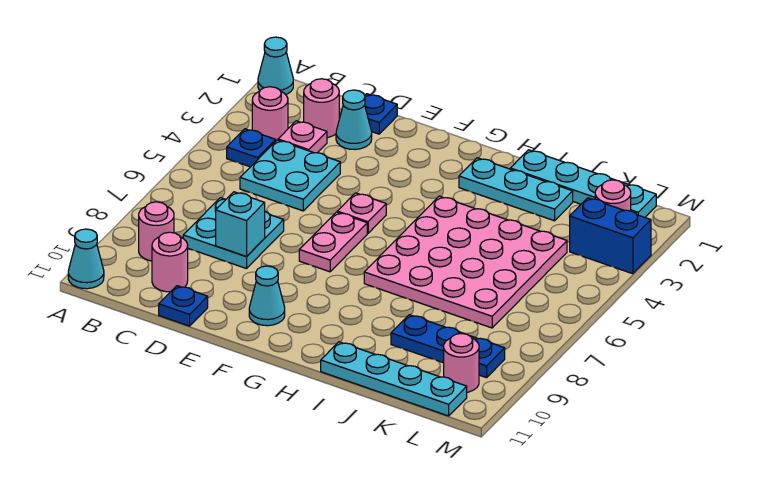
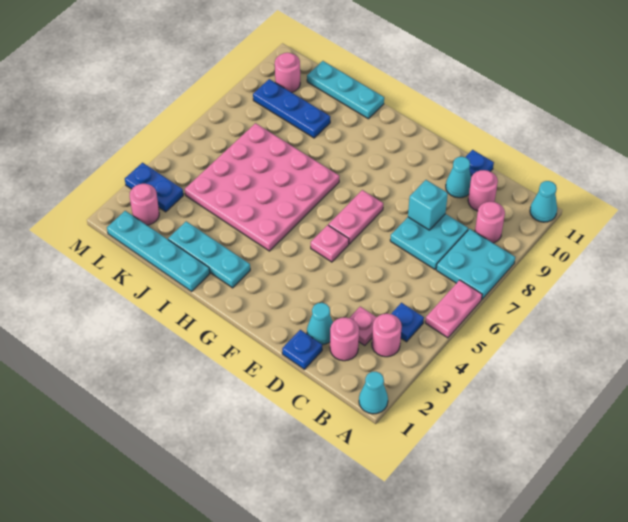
none -> pink plate A5:A6 level 1
cyan plate C4:D5 level 1 -> cyan plate A7:B8 level 1
cyan cone F10 level 1 -> cyan cone D10 level 1
cyan plate I11:L11 level 1 -> cyan plate I11:K11 level 1
blue brick L3:M3 level 1 -> blue plate L3:M3 level 1

